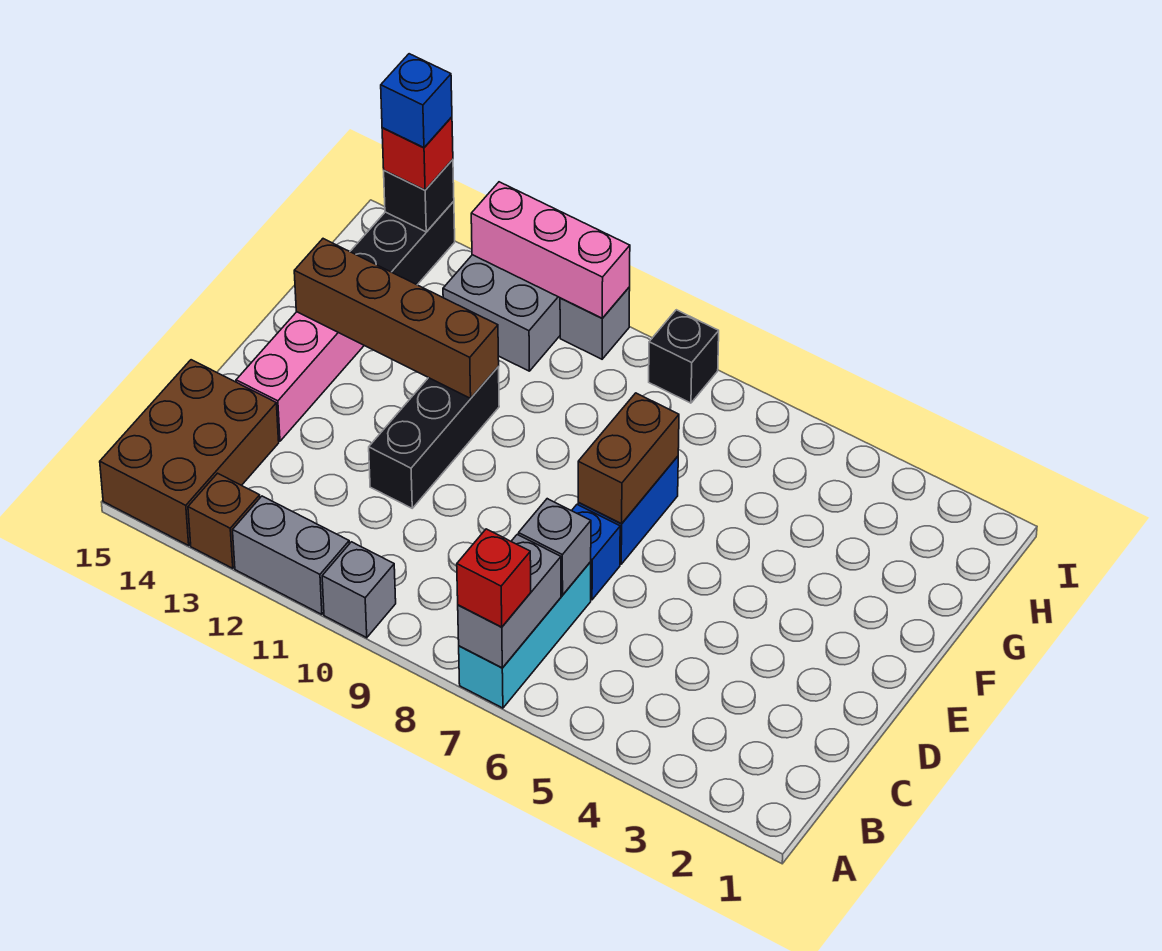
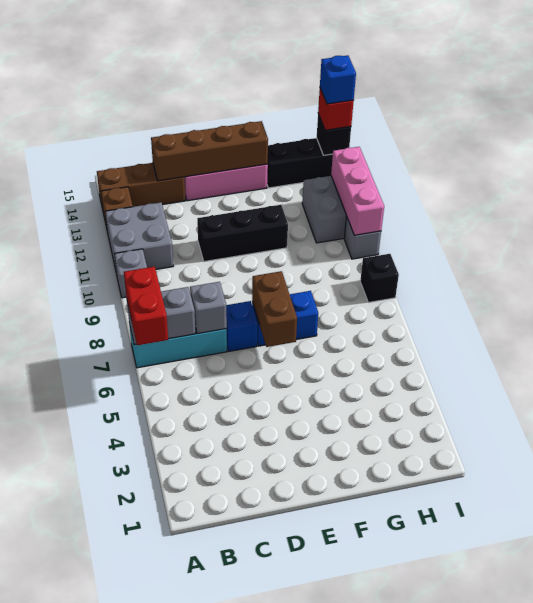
red brick A7 level 3 -> red brick A6:A7 level 3
grey brick A11:A12 level 1 -> grey brick A11:B12 level 1
brown brick A14:C15 level 1 -> brown brick A14:C14 level 1
brown brick E7:F7 level 2 -> brown brick E6:E7 level 2
brown brick F11:F14 level 2 -> brown brick C14:F14 level 2

